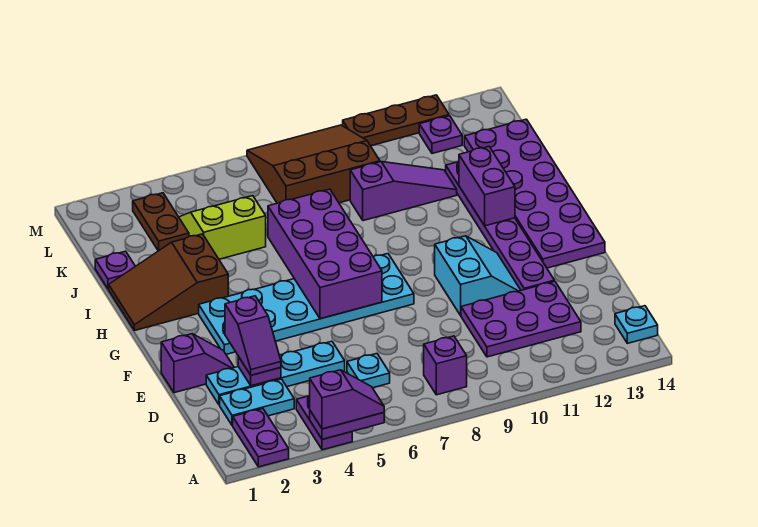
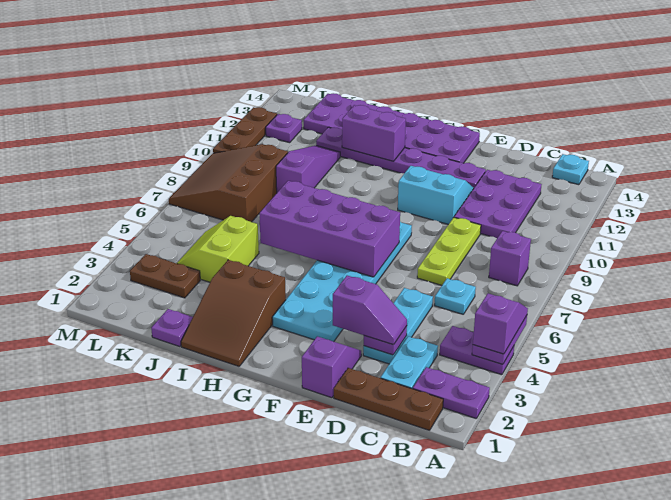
none -> brown plate B1:D1 level 1
cyan plate D2:D5 level 1 -> cyan plate D3:D5 level 1
none -> lime plate D7:D9 level 1

